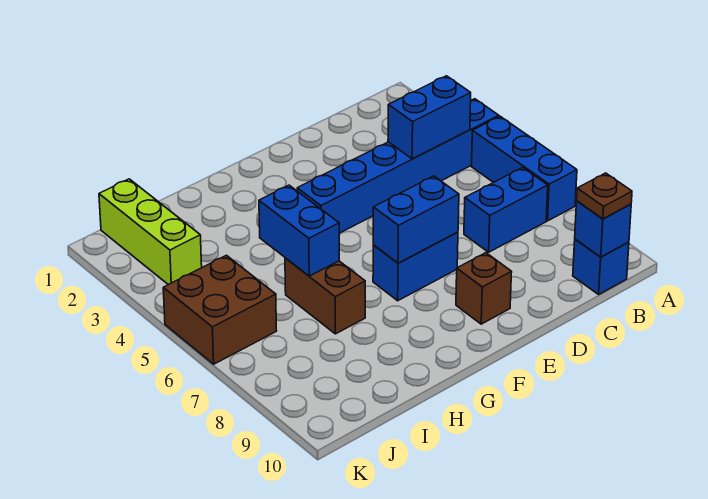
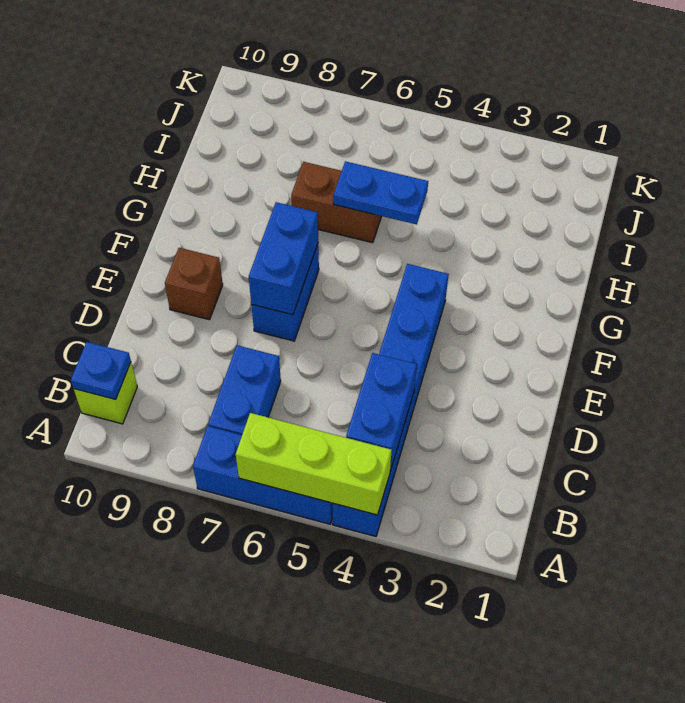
blue brick B10 level 1 -> lime brick B10 level 1
blue brick B10 level 2 -> blue plate B10 level 2
brown plate B10 level 3 -> none
blue brick H5:H6 level 2 -> blue plate H5:H6 level 2
lime brick J1:J3 level 1 -> lime brick A4:A6 level 2
brown brick J5:K6 level 1 -> none

